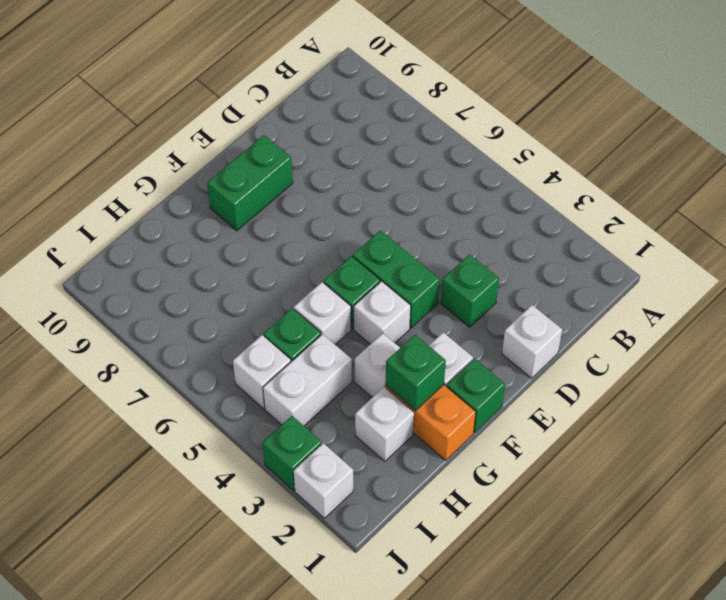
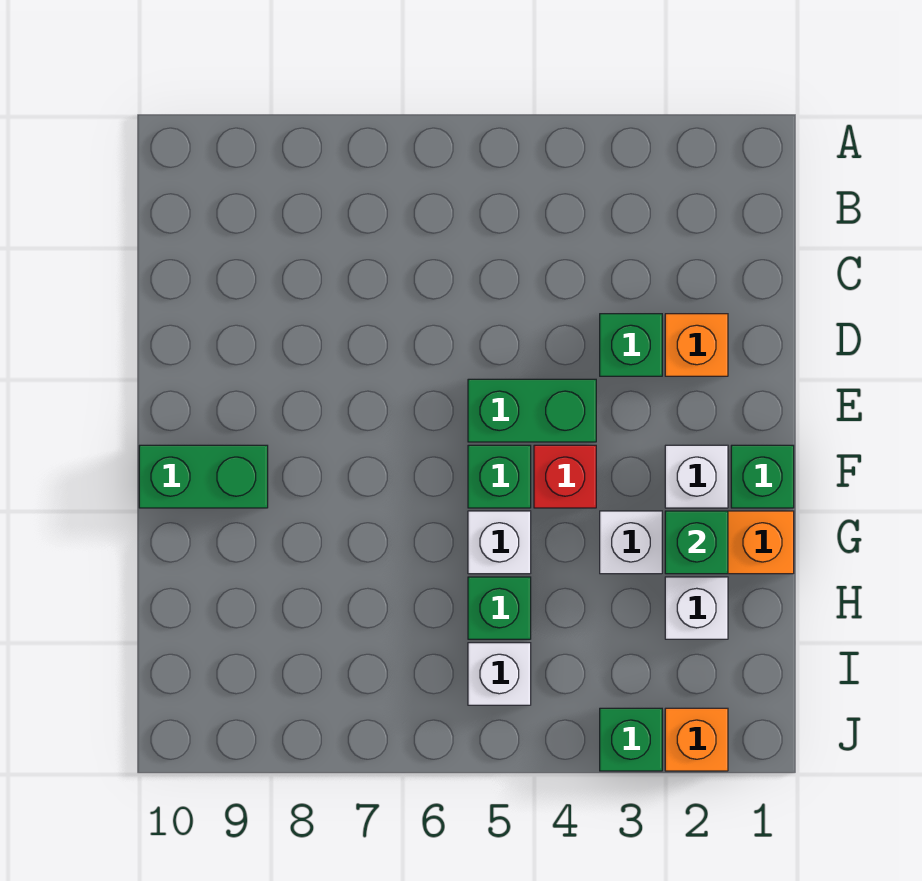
white brick D1 level 1 -> none
none -> orange brick D2 level 1
green brick E9:F9 level 1 -> green brick F9:F10 level 1
white brick F4 level 1 -> red brick F4 level 1
white brick H4:I4 level 1 -> none
white brick J2 level 1 -> orange brick J2 level 1

